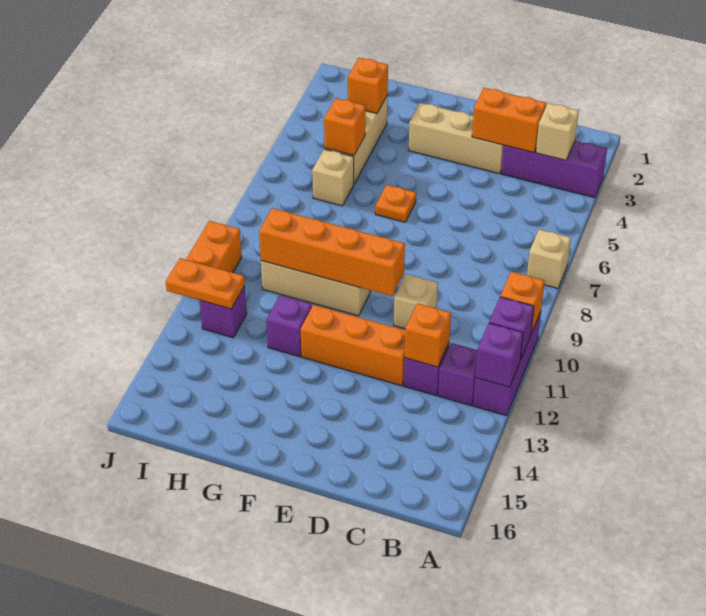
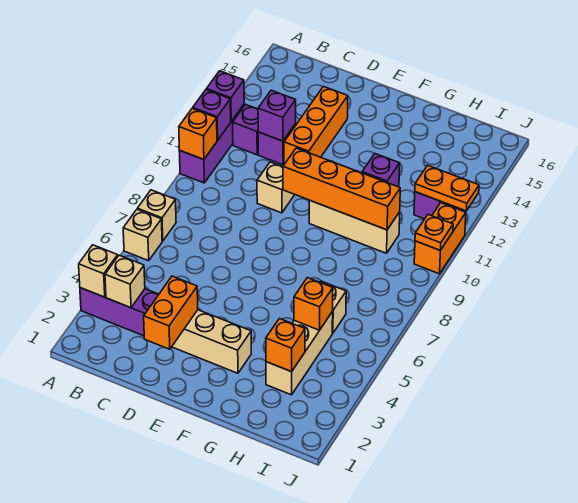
none -> tan brick A3 level 2
none -> tan brick A6 level 1
orange brick C3:D3 level 2 -> orange brick D2:D3 level 2
orange brick C12 level 2 -> purple brick C12 level 2
orange brick D12:F12 level 1 -> orange brick D12:D14 level 1
orange plate F6 level 1 -> orange plate J10 level 2

